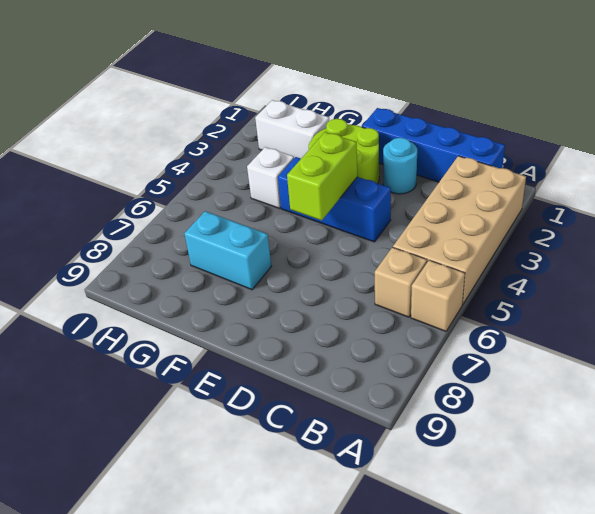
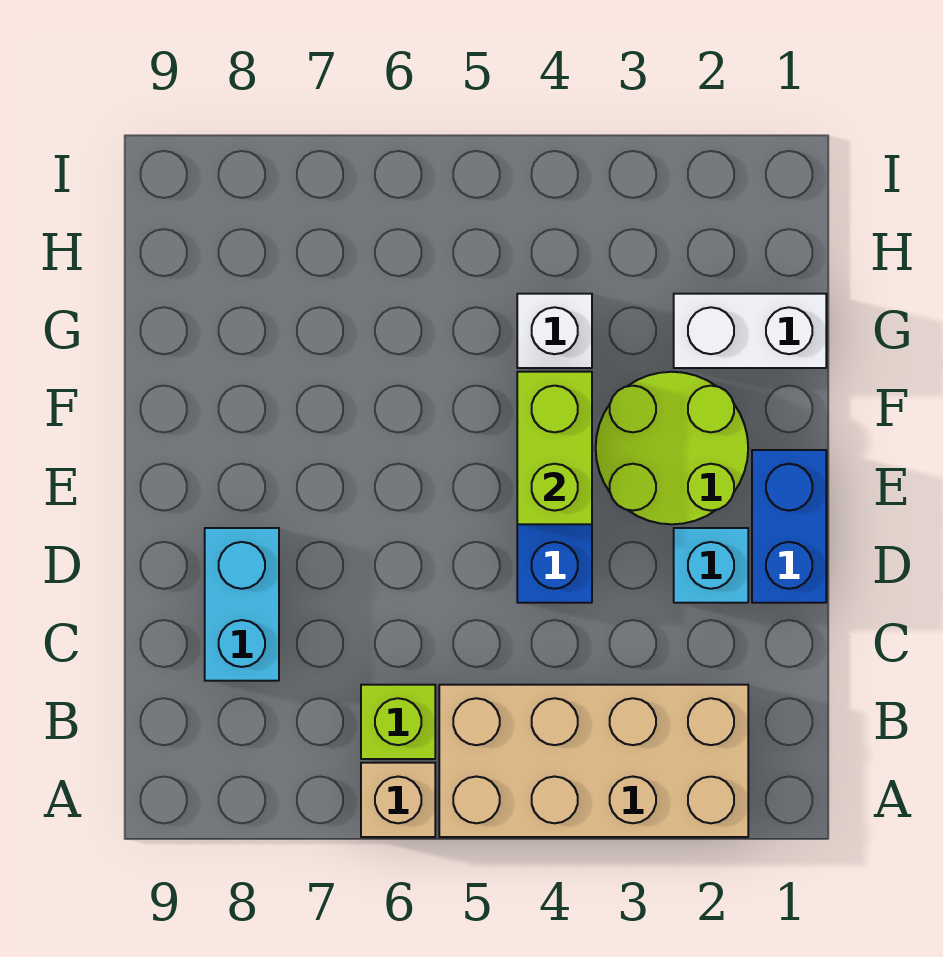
blue brick B1:E1 level 1 -> blue brick D1:E1 level 1
tan brick B6 level 1 -> lime brick B6 level 1
cyan round brick D2 level 1 -> cyan brick D2 level 1
lime brick E4:E5 level 2 -> lime brick E4:F4 level 2
cyan brick F7:G7 level 1 -> cyan brick C8:D8 level 1
white brick G2:H2 level 1 -> white brick G1:G2 level 1

